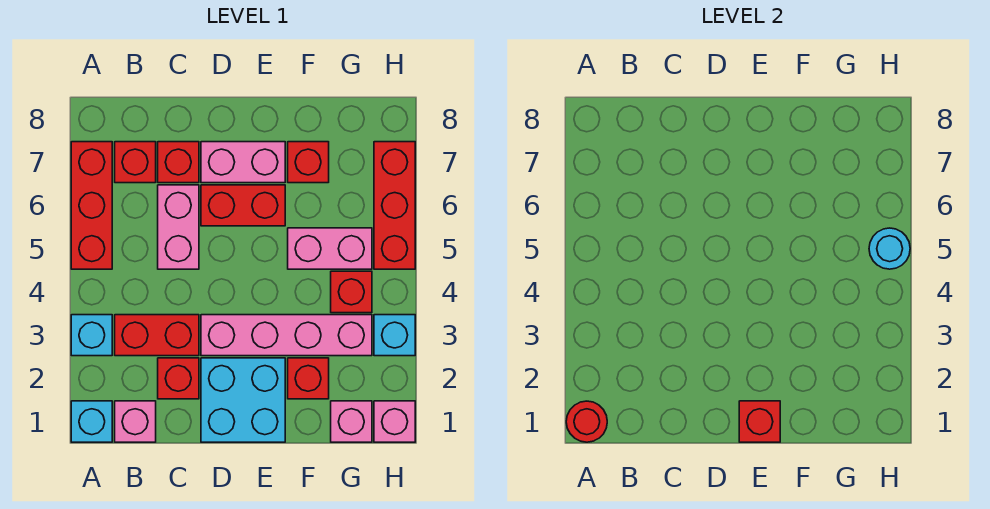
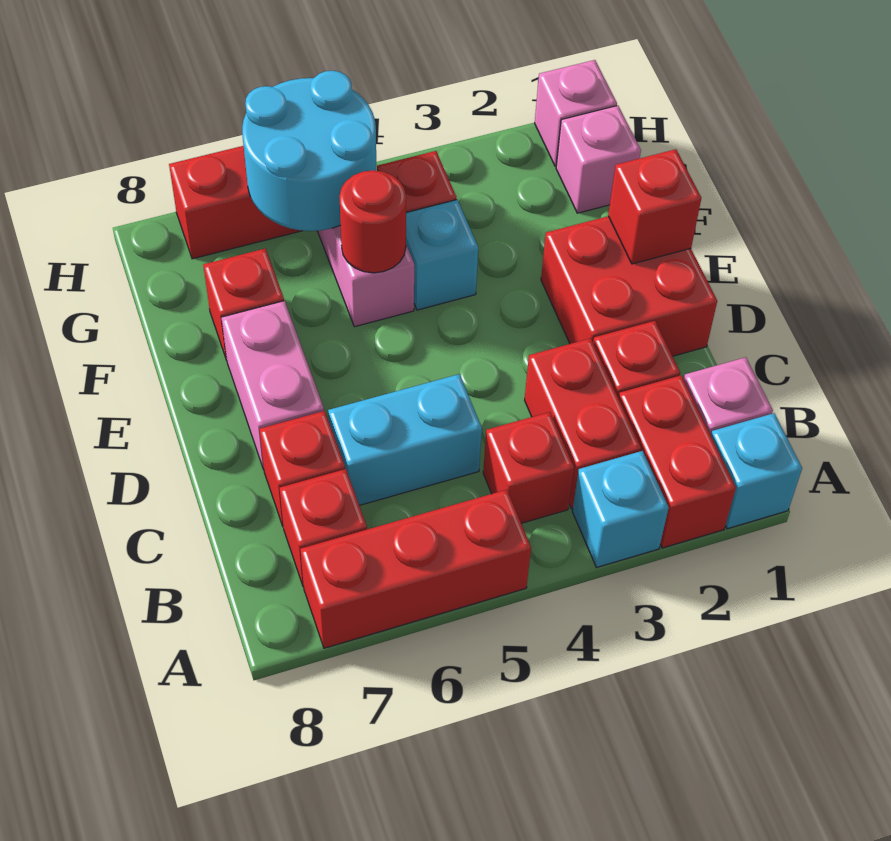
red round brick A1 level 2 -> red round brick F5 level 2
pink brick C5:C6 level 1 -> cyan brick C5:C6 level 1
cyan brick D1:E2 level 1 -> red brick D1:E2 level 1
pink brick D3:G3 level 1 -> none
red brick D6:E6 level 1 -> red brick A2:B2 level 1
red brick F2 level 1 -> red brick B4 level 1
cyan brick H3 level 1 -> cyan brick F4 level 1
cyan round brick H5 level 2 -> cyan round brick G5:H6 level 2

